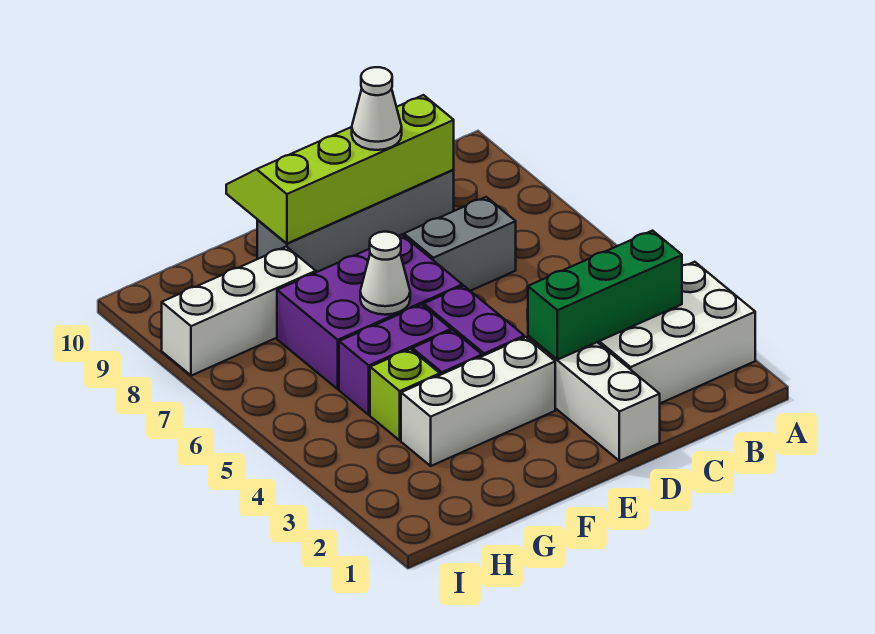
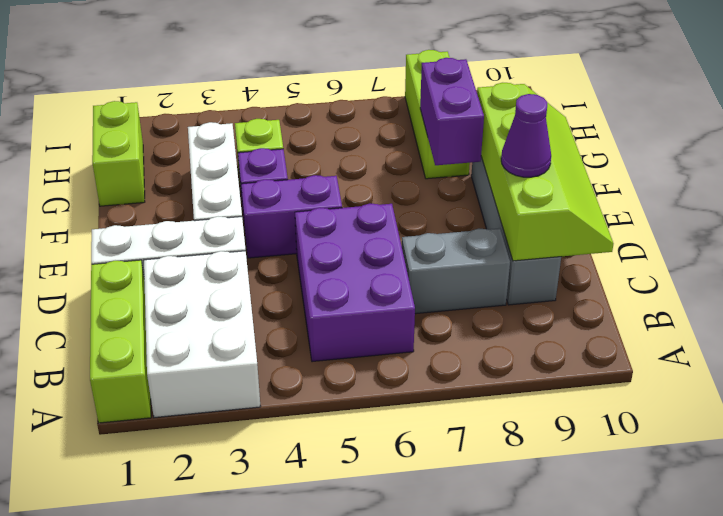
none -> lime brick A1:C1 level 1
green brick B3:D3 level 2 -> none
grey brick C7:D7 level 1 -> grey brick C7:C8 level 1
white cone D9 level 3 -> purple cone D9 level 3
purple brick E6:G7 level 1 -> purple brick B5:D6 level 1
purple brick F5:G5 level 1 -> purple brick F8:G8 level 2
white cone F6 level 2 -> none
none -> lime brick G1:H1 level 1
white brick G8:I8 level 1 -> lime brick G8:I8 level 1

